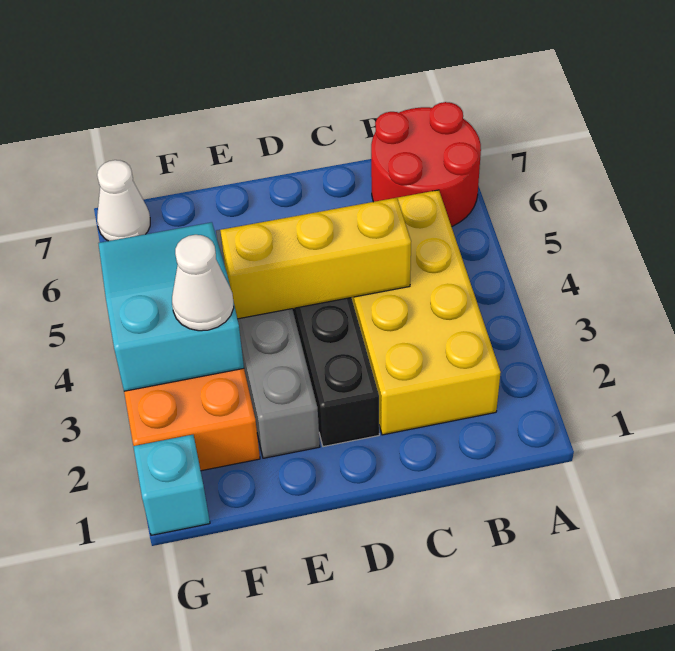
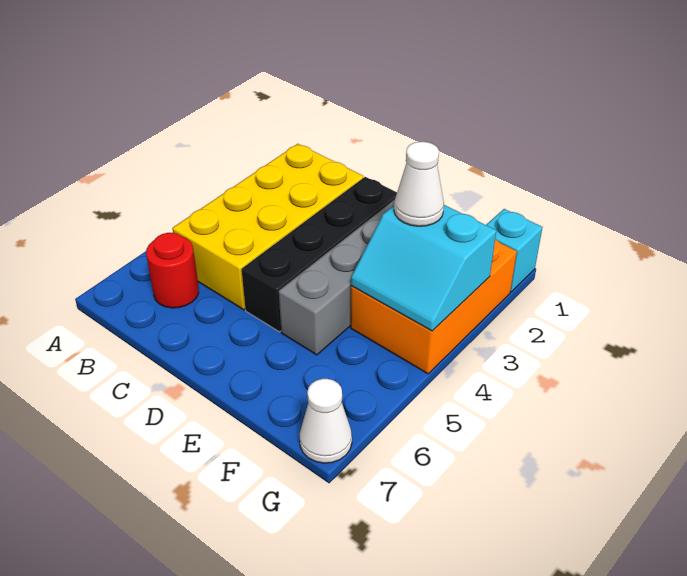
red round brick A6:B7 level 1 -> red round brick B6 level 1
yellow brick C4:E4 level 2 -> none
cyan slope F3:G5 level 2 top 3 -> cyan slope F3:G4 level 2 top 3

